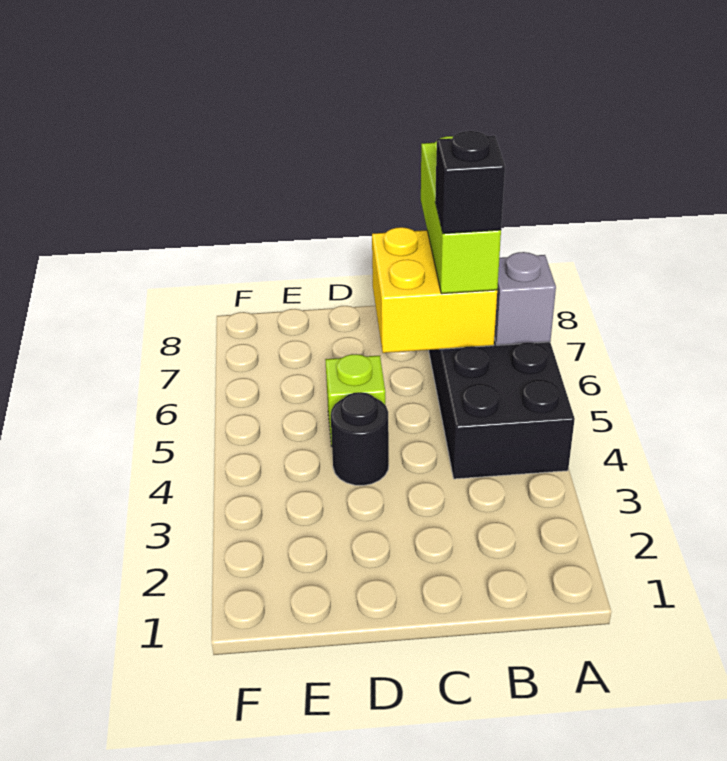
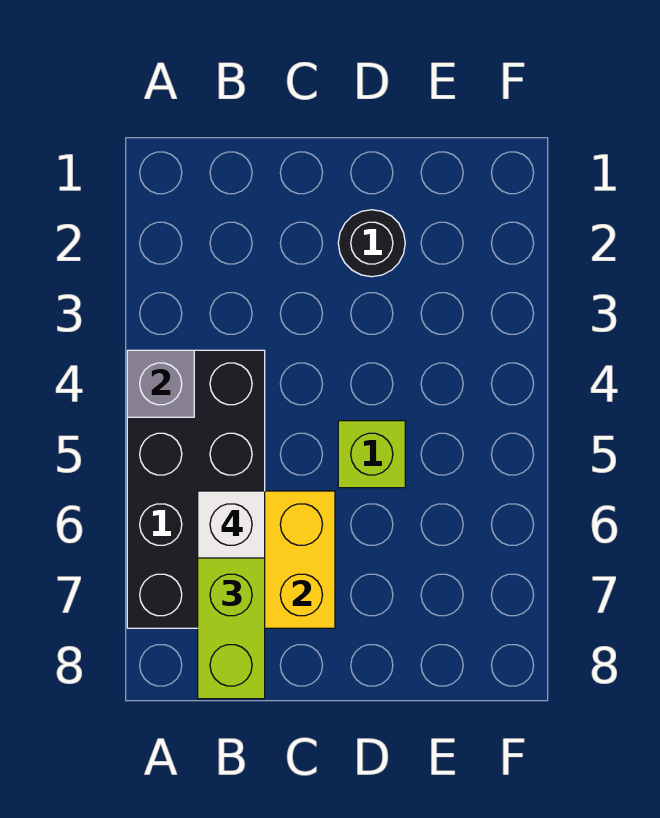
grey brick A6 level 2 -> grey brick A4 level 2
black brick B6 level 4 -> white brick B6 level 4
black round brick D4 level 1 -> black round brick D2 level 1

